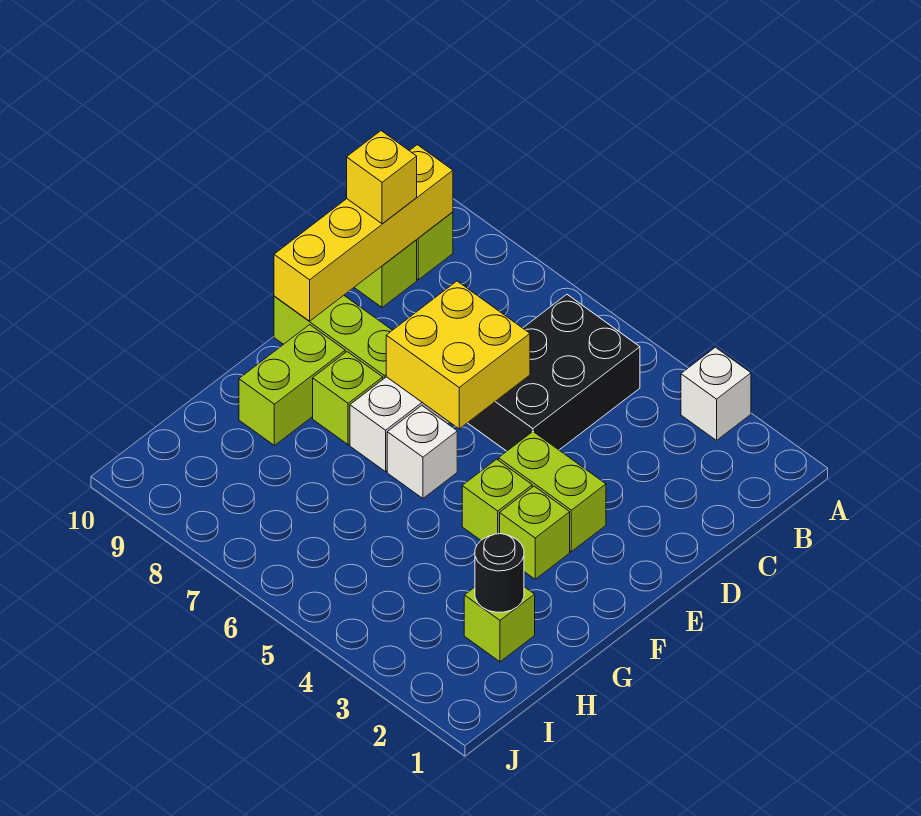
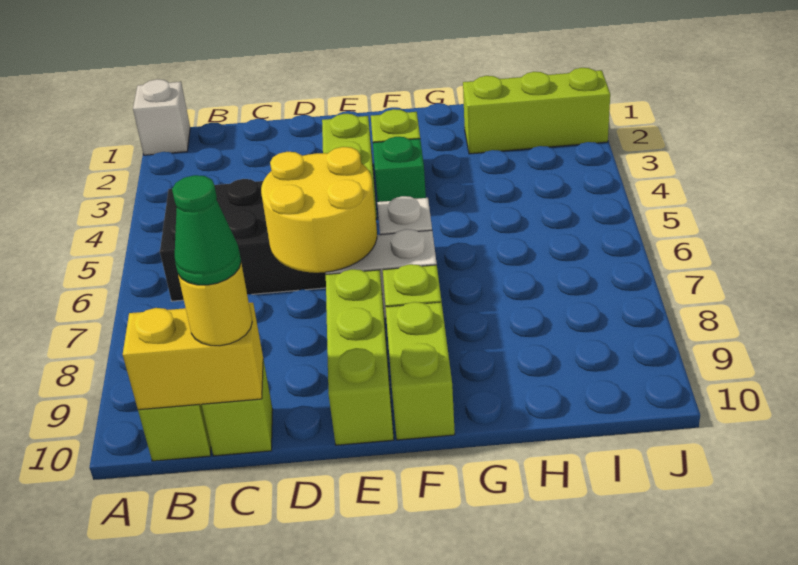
white brick A3 level 1 -> white brick A1 level 1
yellow brick B10:E10 level 2 -> yellow brick B10:C10 level 2
yellow brick C10 level 3 -> yellow round brick C10 level 3
none -> green cone C10 level 4
yellow brick D6:E7 level 2 -> yellow round brick D6:E7 level 2
lime brick F4 level 1 -> green brick F4 level 1
lime brick F9:G9 level 1 -> lime brick F9:F10 level 1
lime brick H2 level 1 -> lime brick H2:J2 level 1
black round brick H2 level 2 -> none

